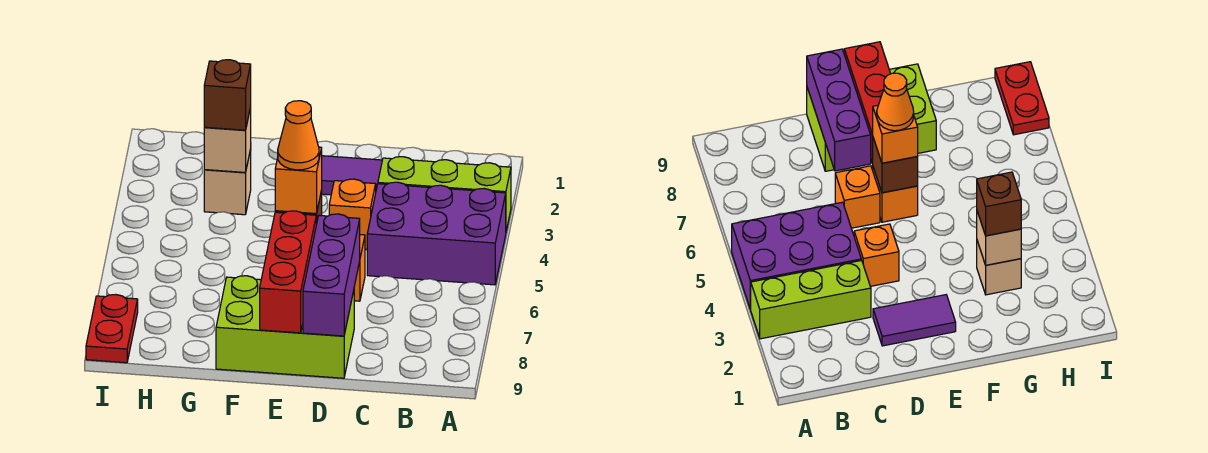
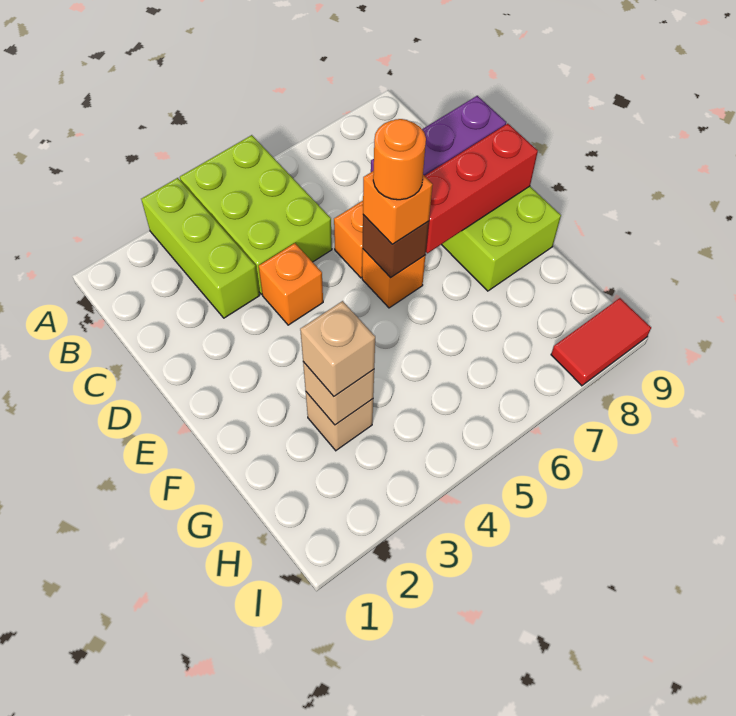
purple brick A4:C5 level 1 -> lime brick A4:C5 level 1
purple tile D2:E2 level 1 -> none
orange cone E6 level 4 -> orange round brick E6 level 4
brown brick G3 level 3 -> tan brick G3 level 3
red plate I8:I9 level 1 -> red tile I8:I9 level 1

